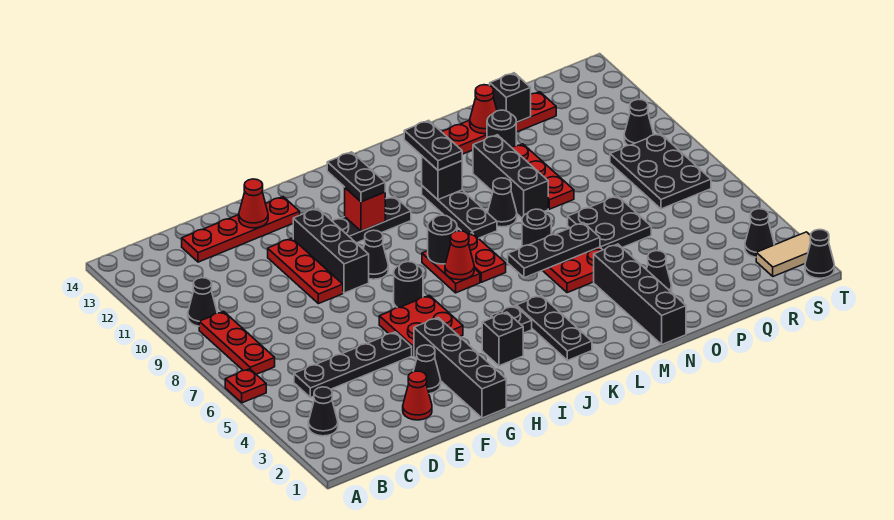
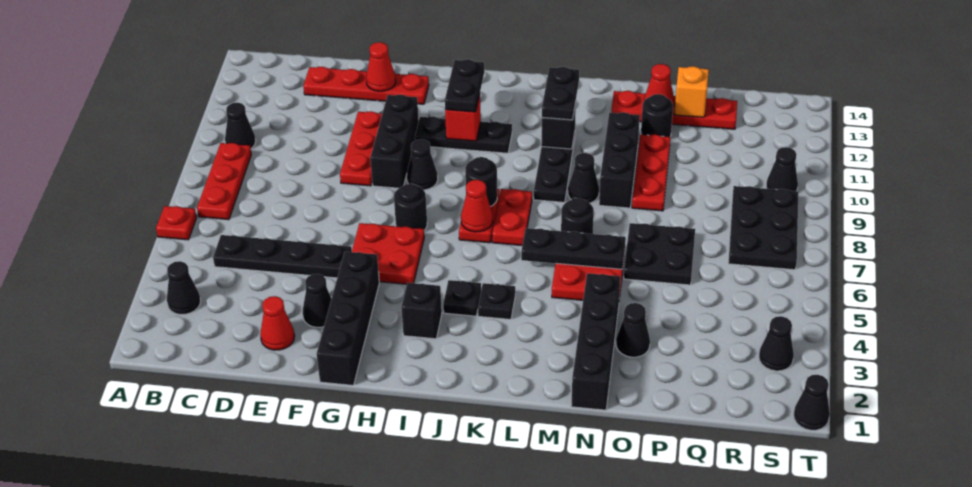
black plate K2:K4 level 1 -> black plate K4 level 1
black brick P13 level 2 -> orange brick P13 level 2
tan tile S2:T2 level 1 -> none

